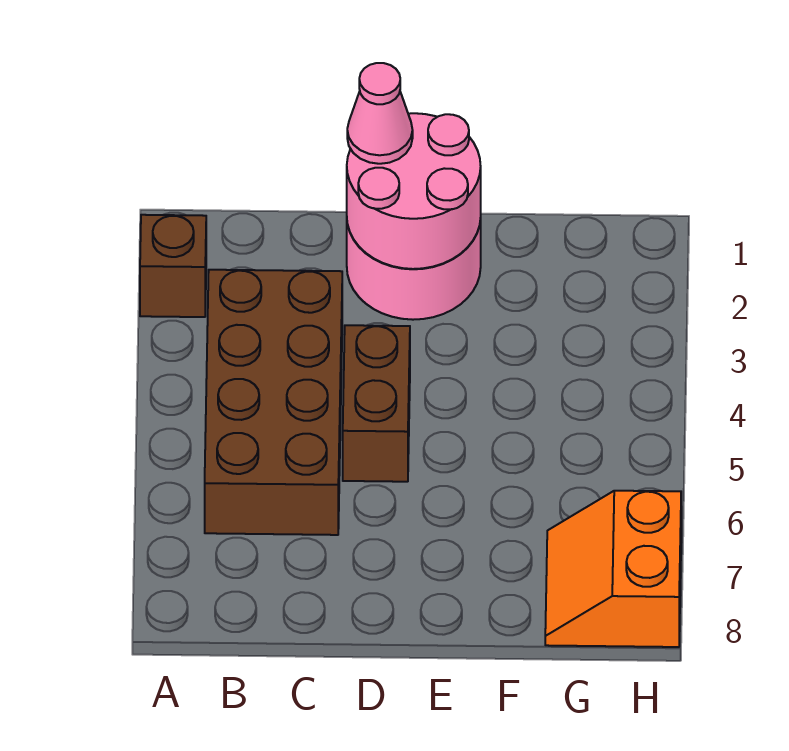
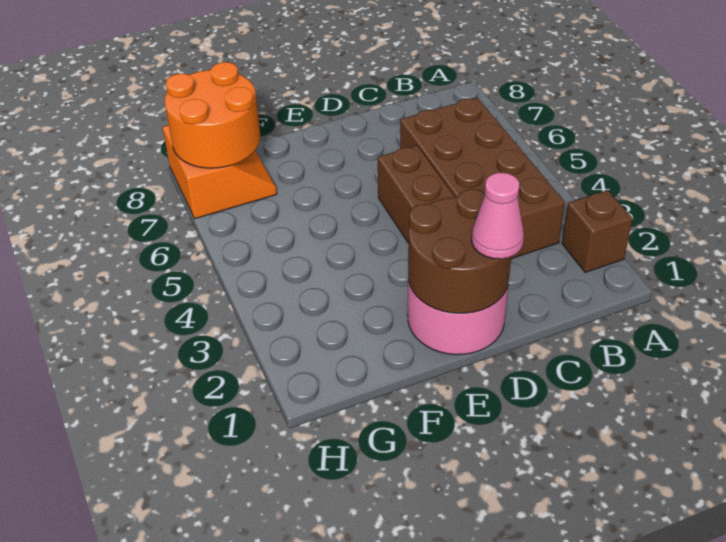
pink round brick D1:E2 level 2 -> brown round brick D1:E2 level 2
none -> orange round brick G7:H8 level 2

